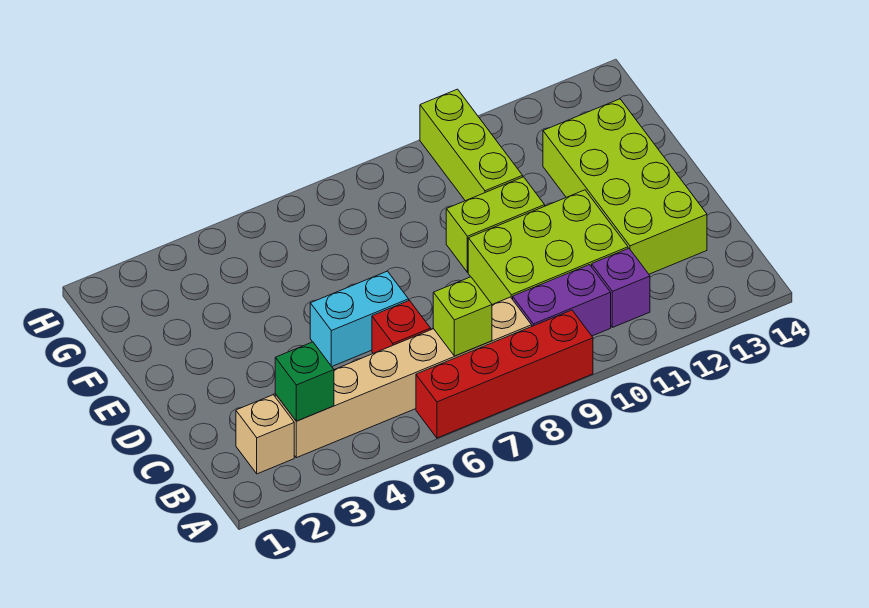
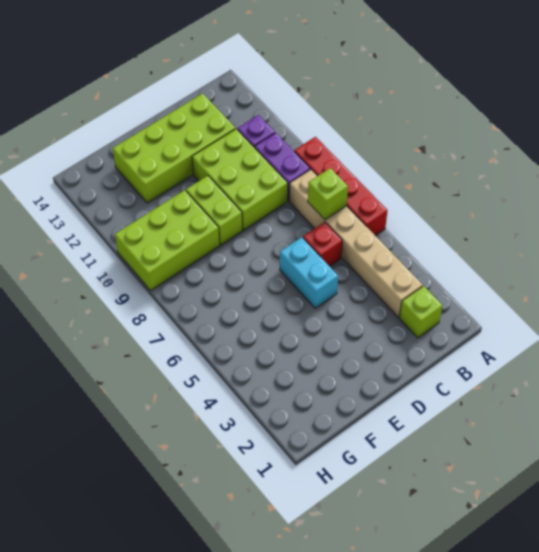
tan brick B2 level 1 -> lime brick B2 level 1
green brick B3 level 2 -> none
lime brick F10:H10 level 1 -> lime brick F9:H10 level 1

